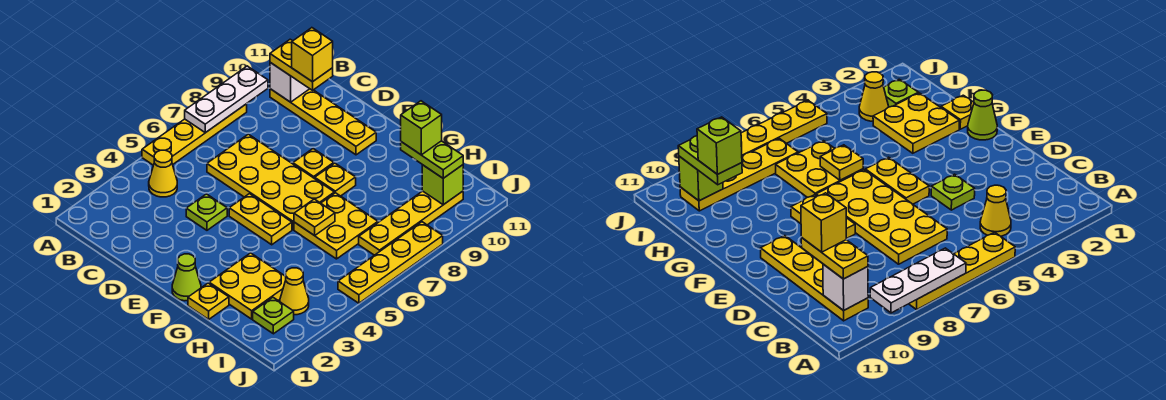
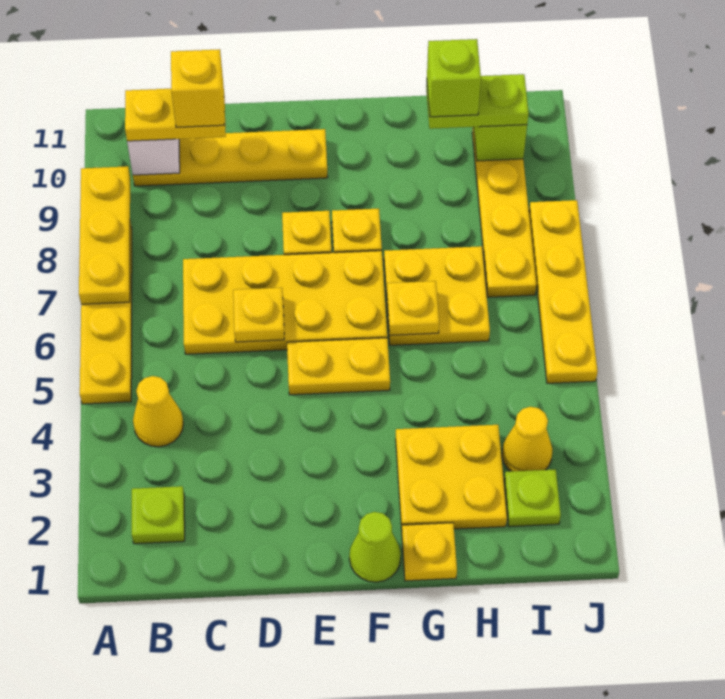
white plate A7:A9 level 2 -> yellow plate A7:A9 level 2
lime plate D4 level 1 -> lime plate B2 level 1
none -> yellow plate D6 level 2

